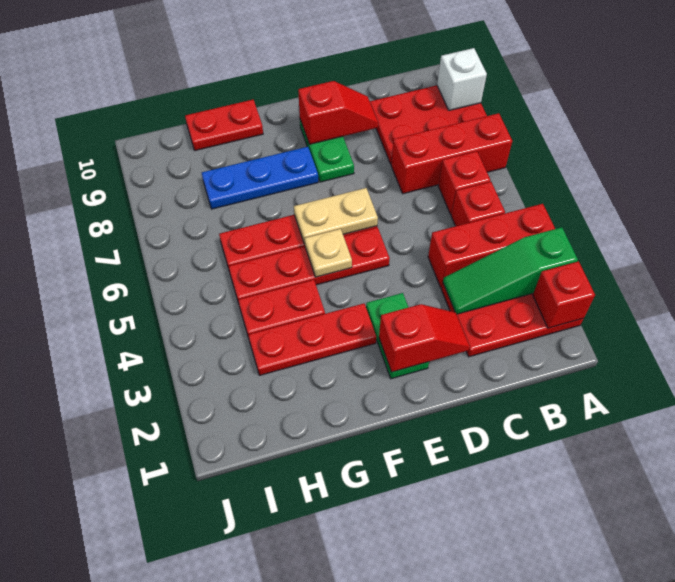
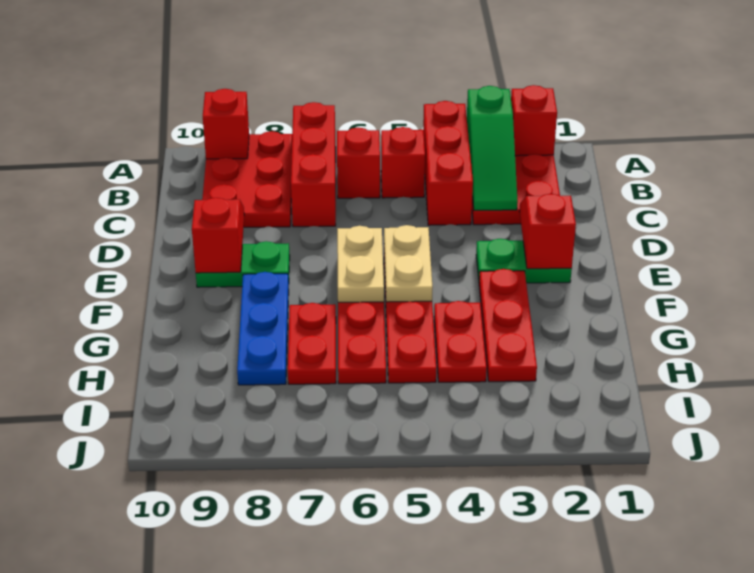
white brick A9 level 2 -> red brick A9 level 2
tan plate F5 level 2 -> tan plate E5:F5 level 2
red plate G10:H10 level 1 -> red plate G7:H7 level 1

